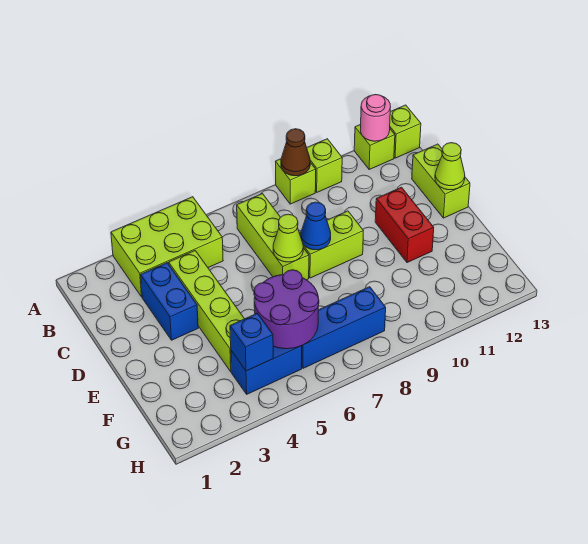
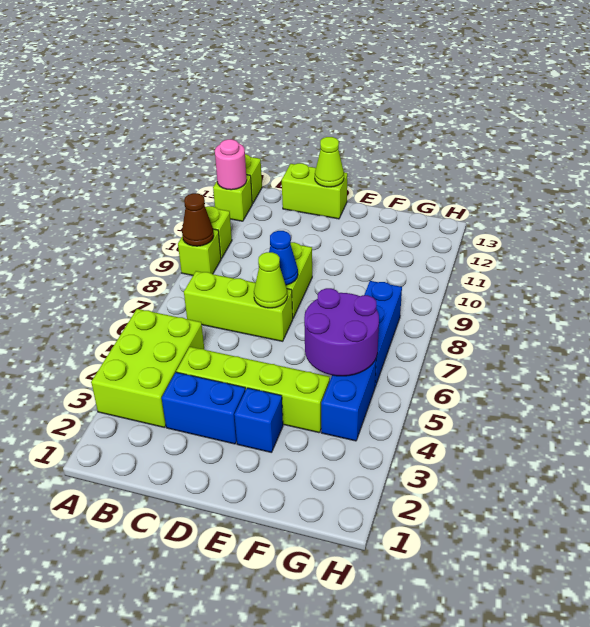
red brick D11:E11 level 1 -> none
blue brick G4 level 2 -> blue brick E3 level 1

